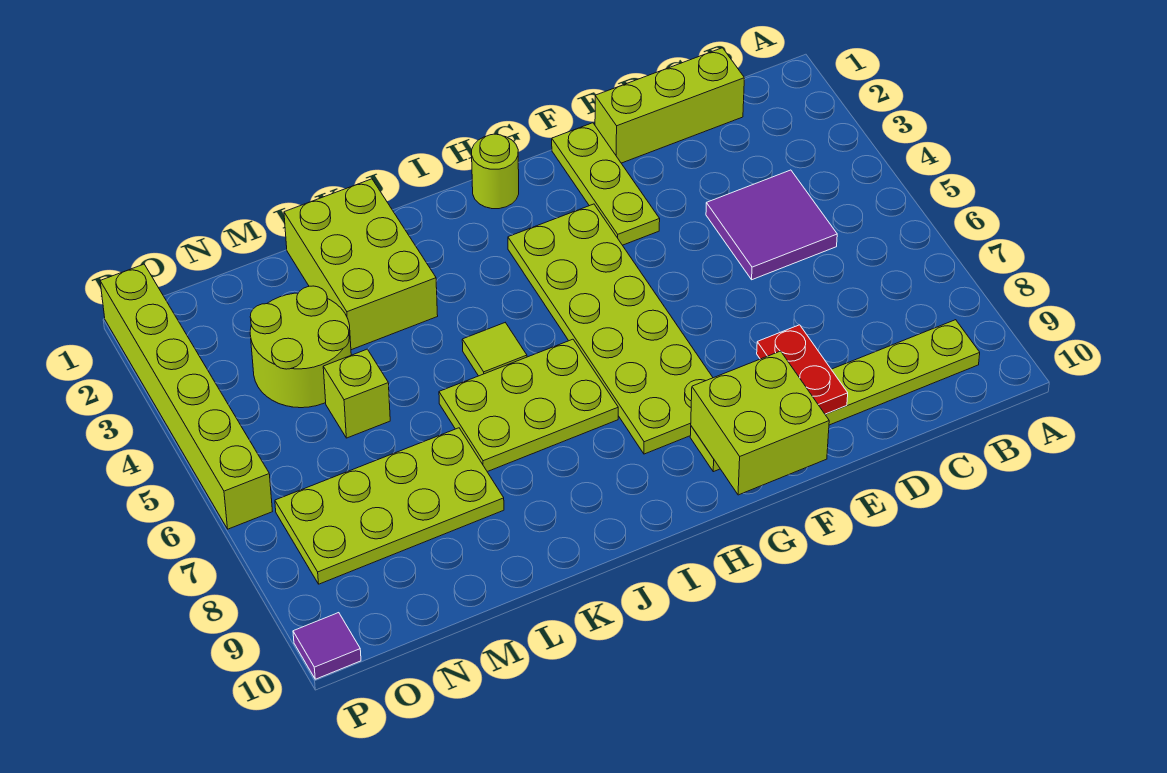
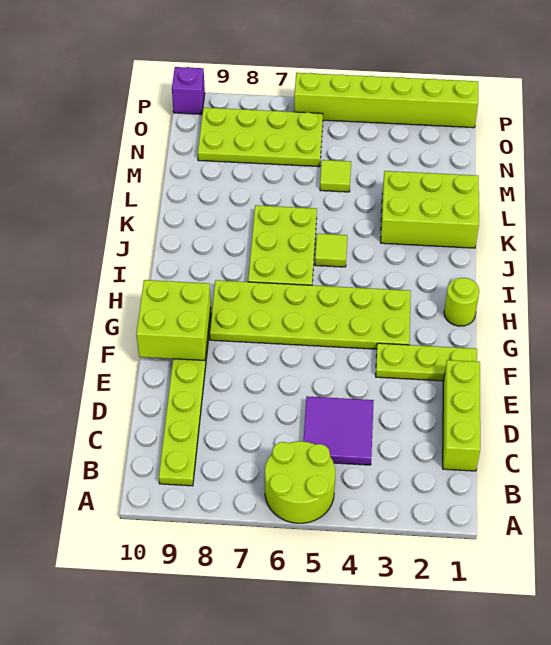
red plate E8:E9 level 2 -> none
lime plate L7:O8 level 1 -> lime plate N6:O9 level 1
lime round brick M3:N4 level 1 -> lime round brick A5:B6 level 1
lime brick M5 level 1 -> lime tile M5 level 1
purple tile P10 level 1 -> purple brick P10 level 1

